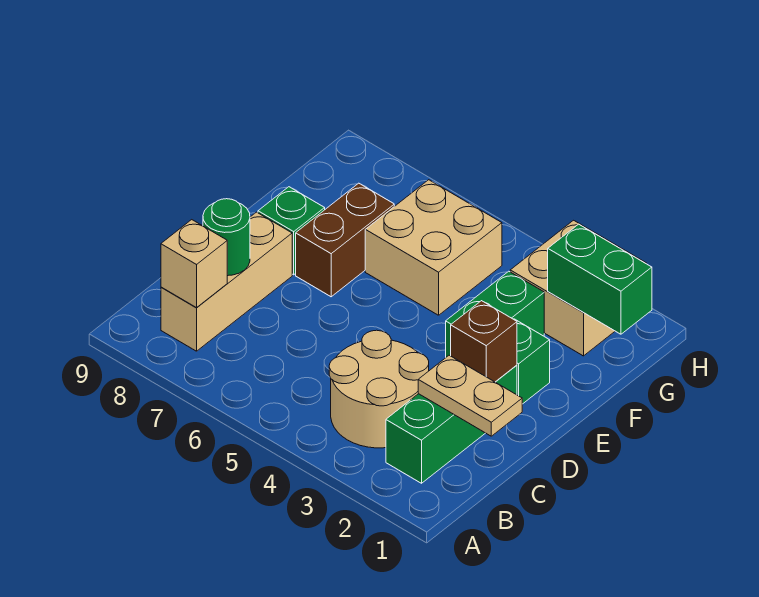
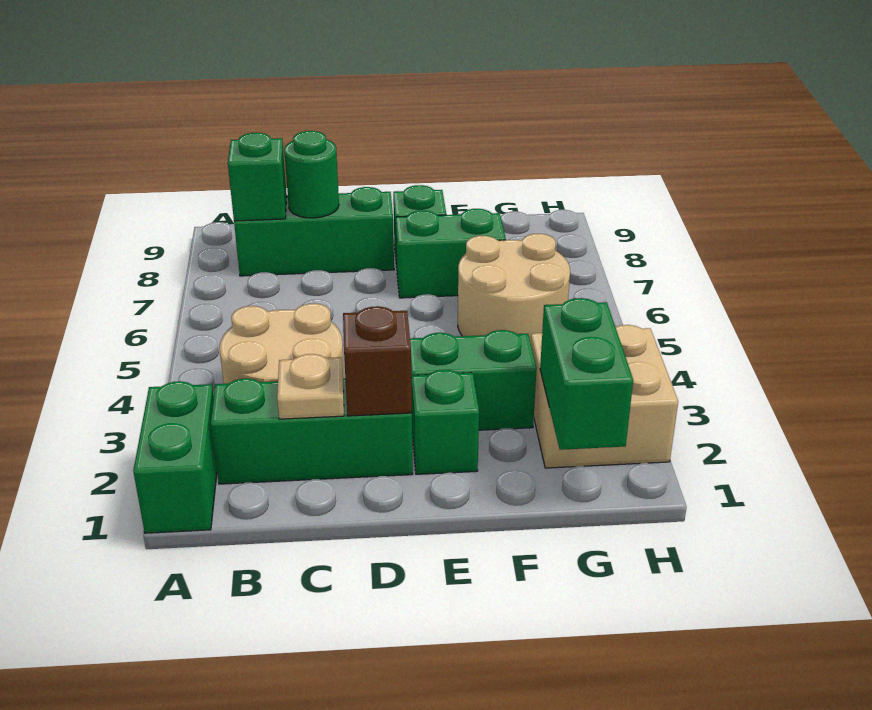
none -> green brick A1:A2 level 1
tan brick B8:D8 level 1 -> green brick B8:D8 level 1
tan brick B8 level 2 -> green brick B8 level 2
tan plate C1:C2 level 2 -> tan plate C2 level 2
brown brick E7:F7 level 1 -> green brick E7:F7 level 1
tan brick F5:G6 level 1 -> tan round brick F5:G6 level 1

